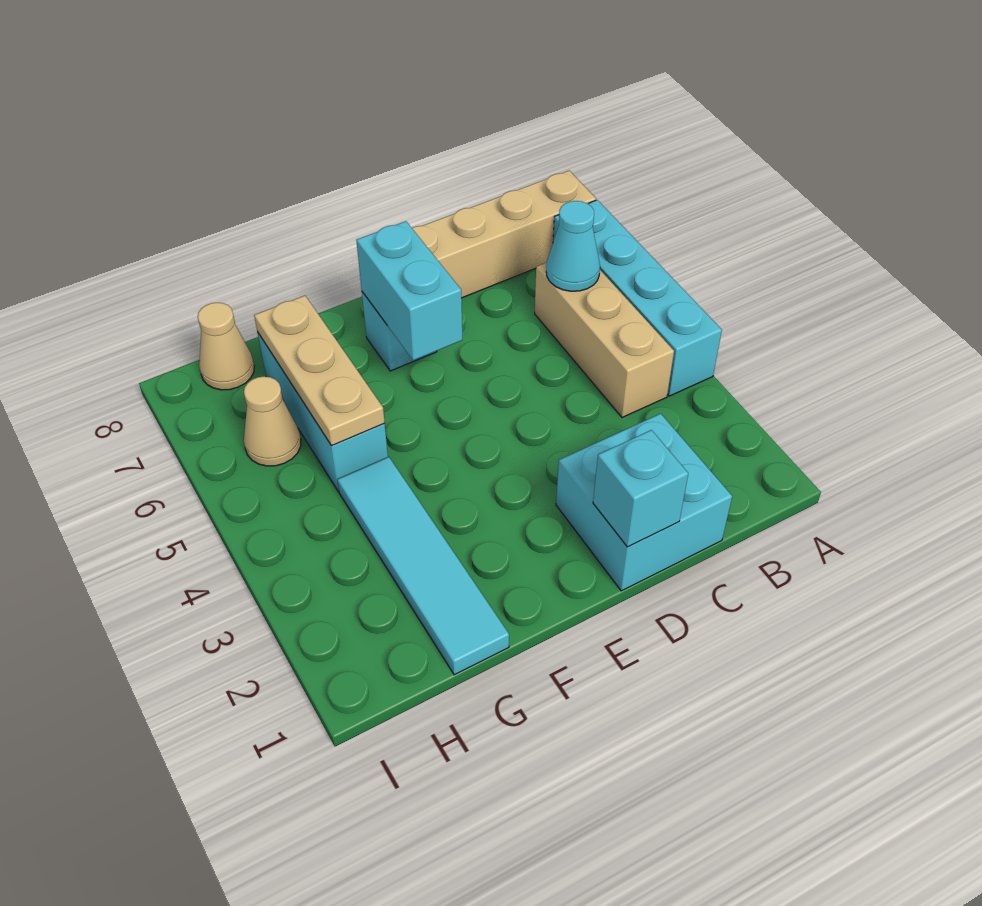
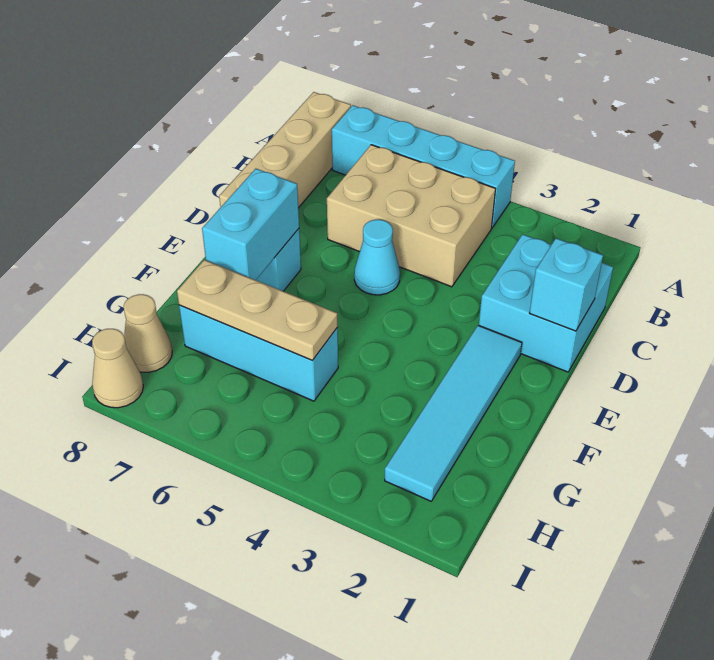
tan brick B4:B6 level 1 -> tan brick B4:C6 level 1
cyan cone B6 level 2 -> cyan cone D5 level 1
cyan brick E6:E7 level 2 -> cyan brick E7:F7 level 2
cyan tile G1:G4 level 1 -> cyan tile E2:H2 level 1
tan cone H6 level 1 -> tan cone I8 level 1

